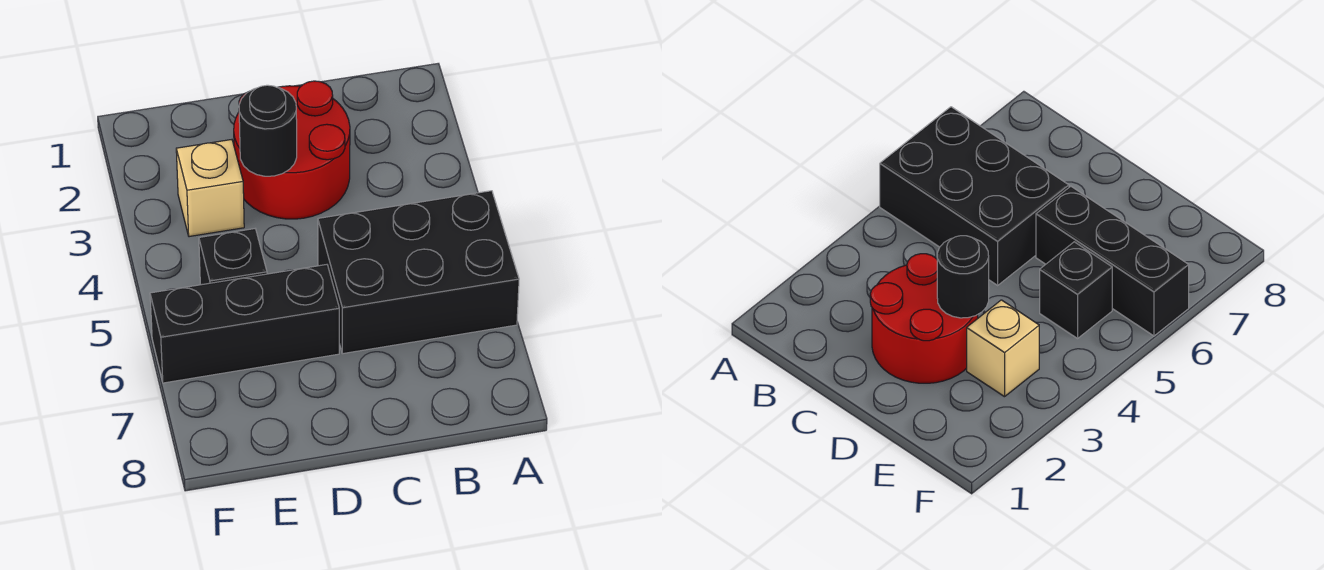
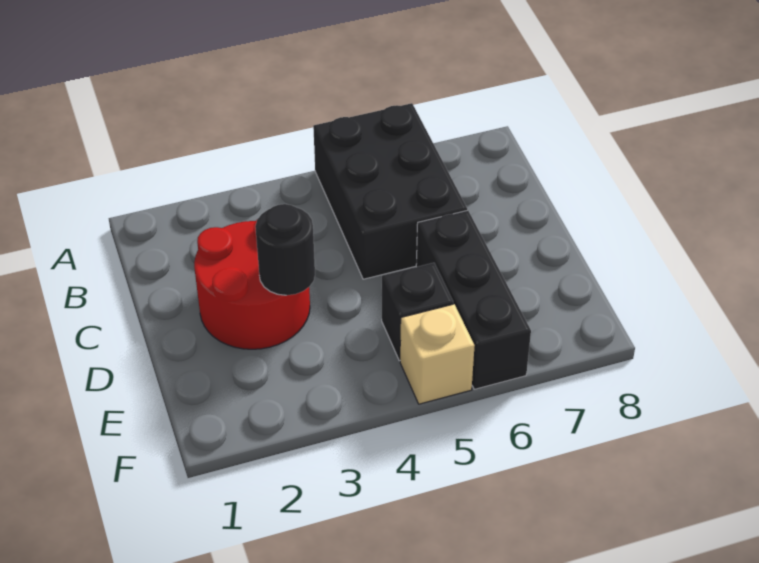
tan brick E3 level 1 -> tan brick F5 level 1

